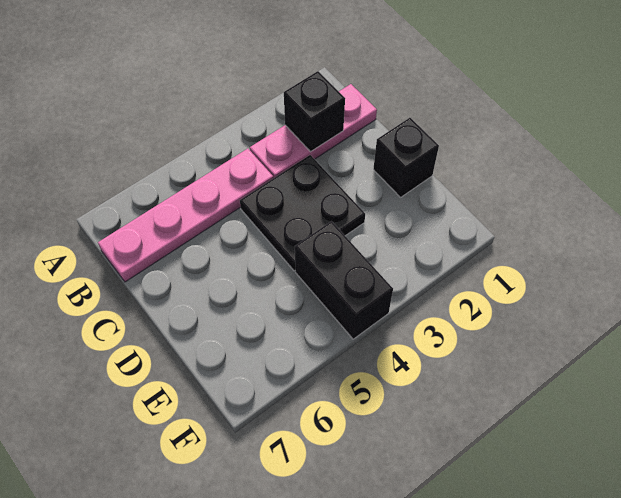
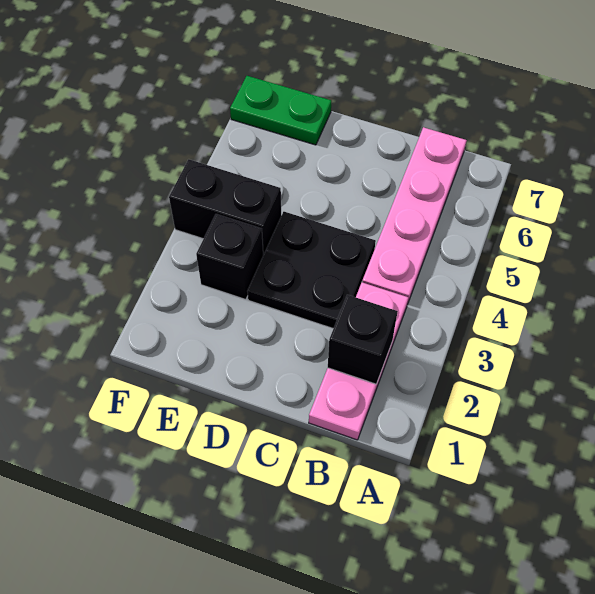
black brick D1 level 1 -> black brick E3 level 1
none -> green plate E7:F7 level 1

